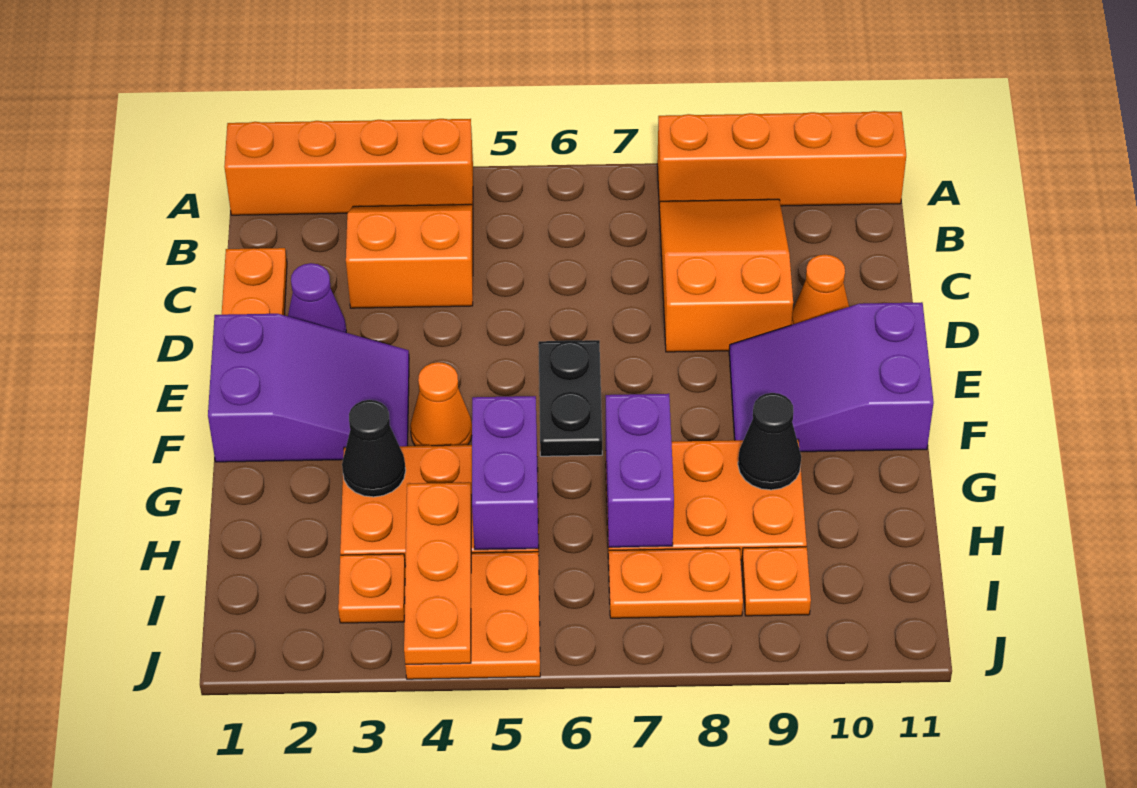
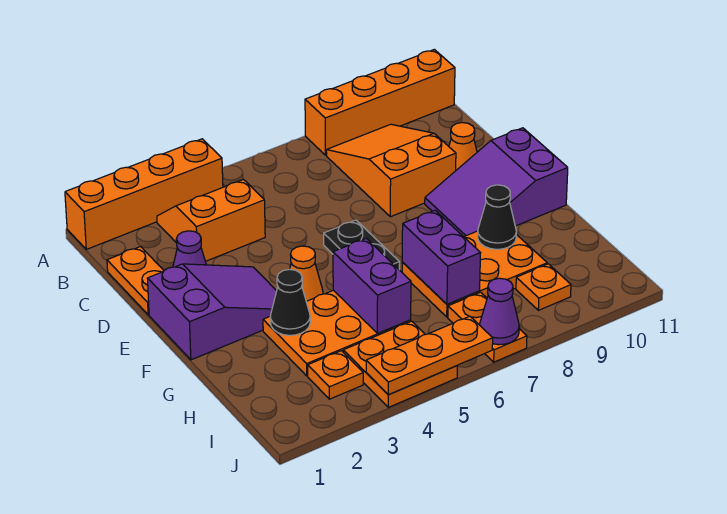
orange plate H4:J4 level 2 -> orange plate J4:J6 level 2
orange plate I7:I8 level 1 -> orange plate I7:J7 level 1
none -> purple cone J7 level 2

